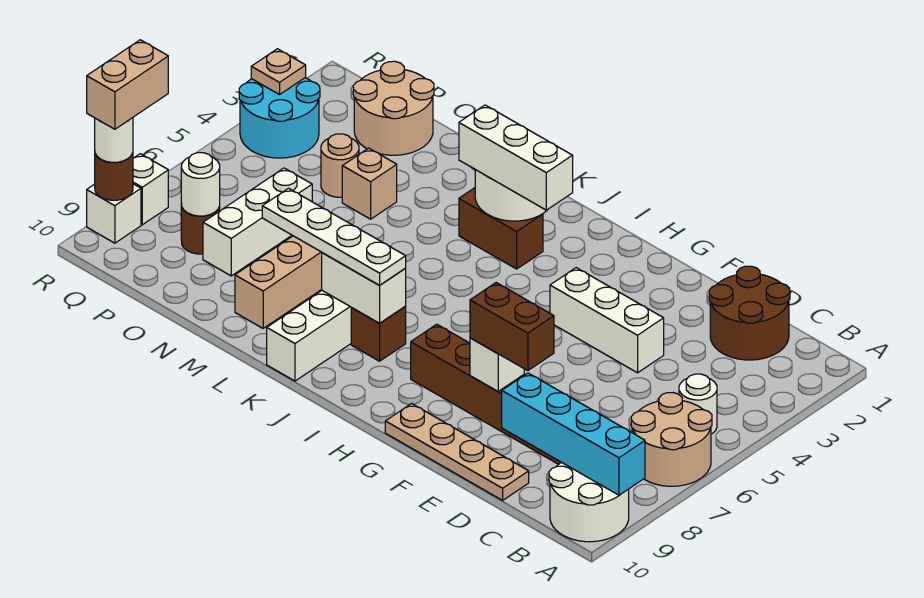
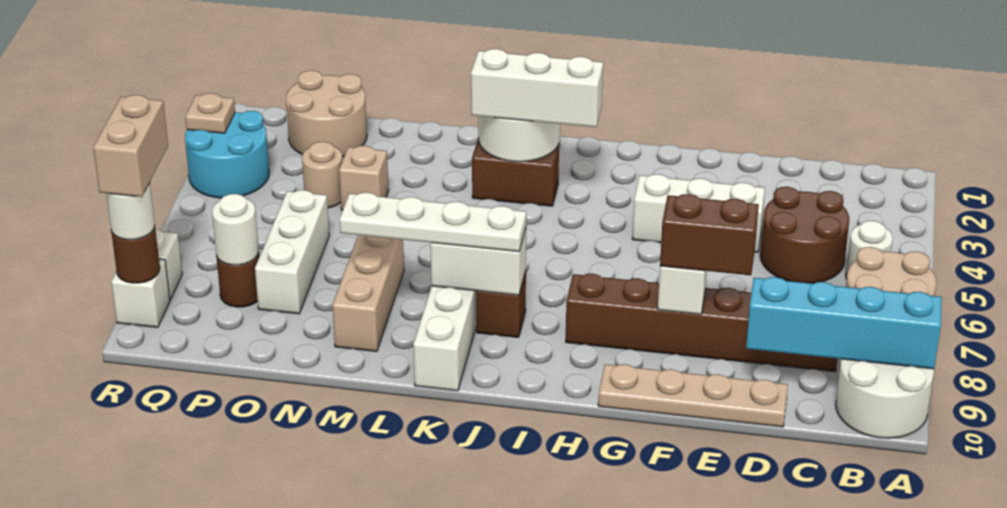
brown round brick C1:D2 level 1 -> brown round brick C4:D5 level 1

